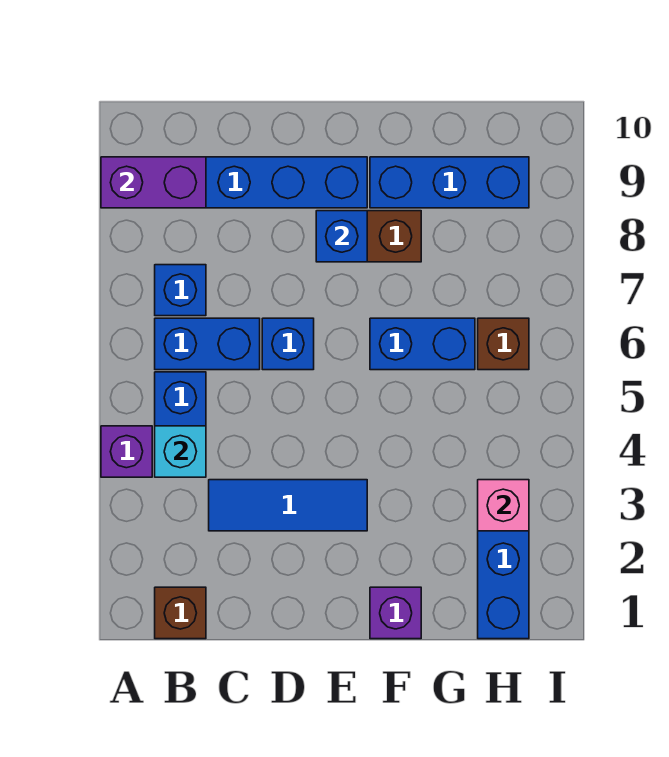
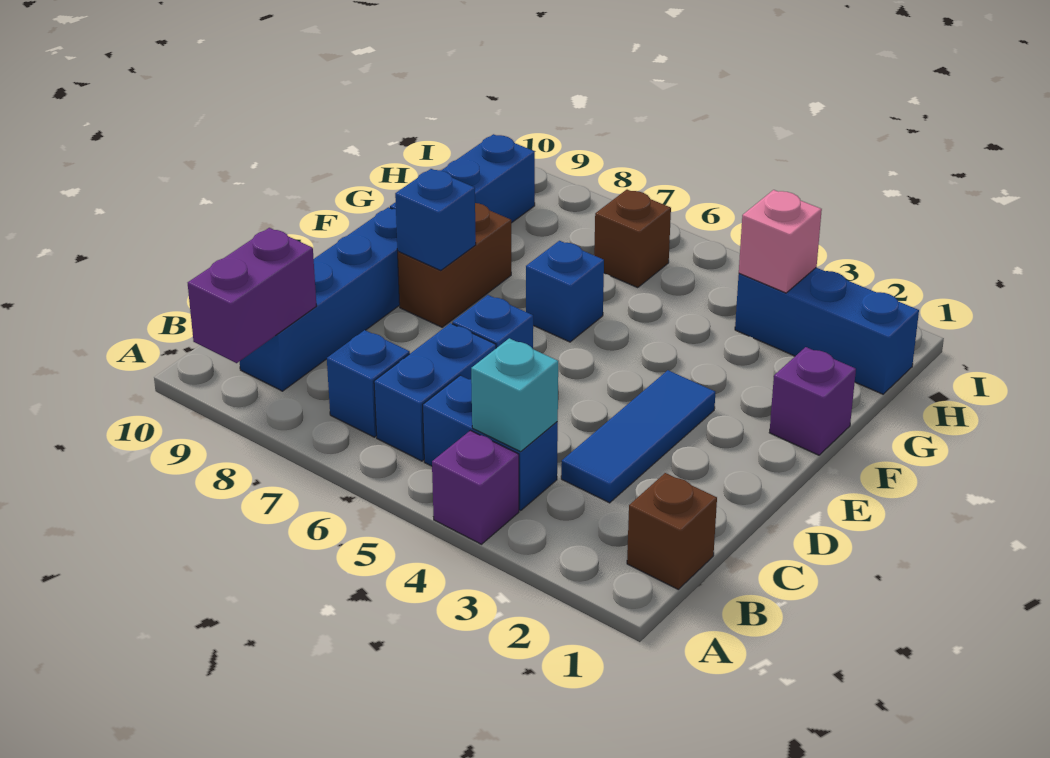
blue brick F6:G6 level 1 -> blue brick F6 level 1

